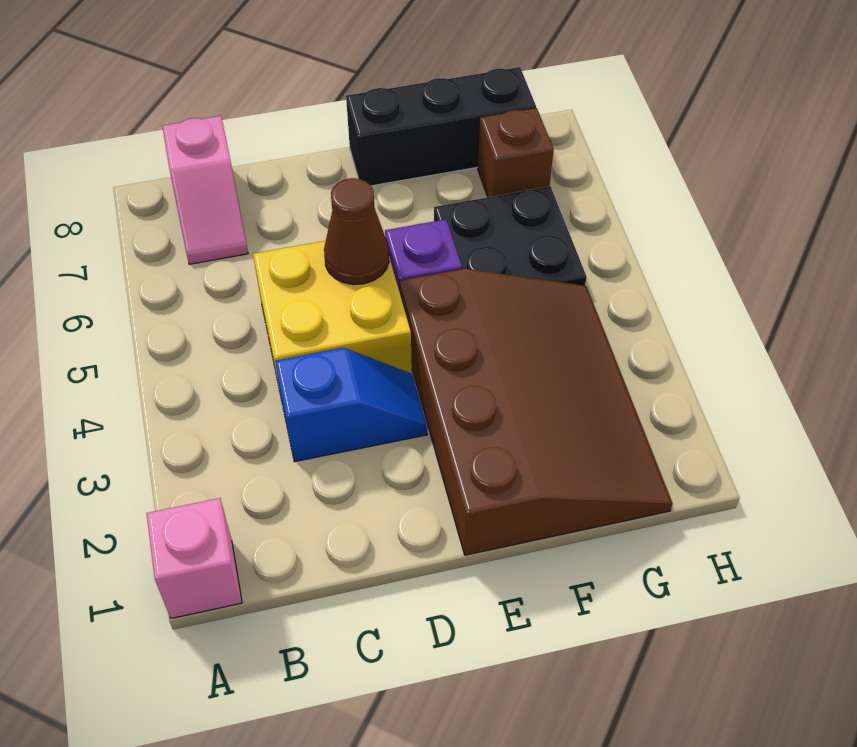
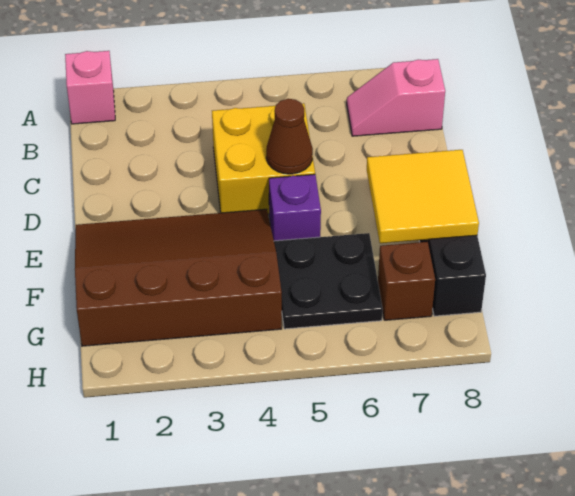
blue slope C3:D3 level 1 top C -> none
brown slope E1:G4 level 1 top E -> brown slope E1:G4 level 1 top G
none -> yellow tile E7:F8 level 2

